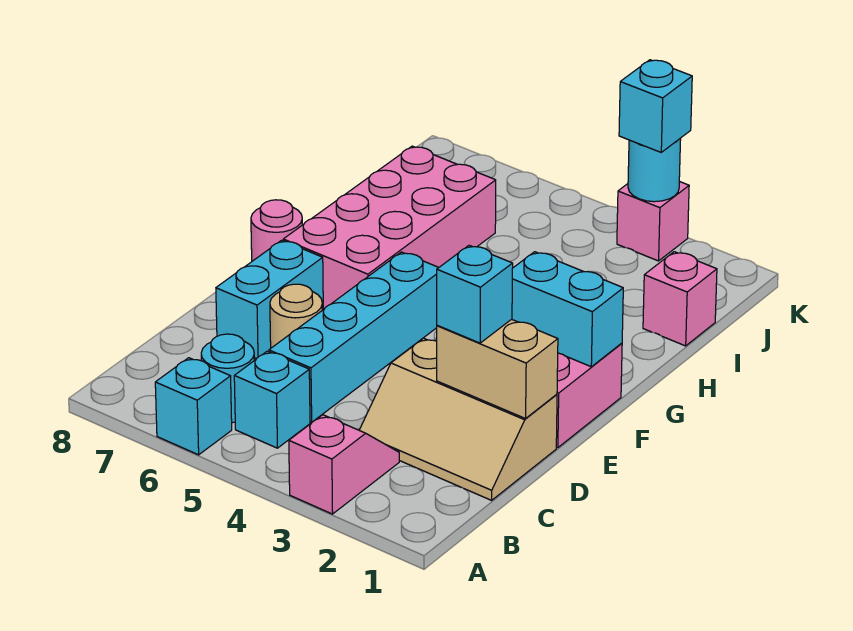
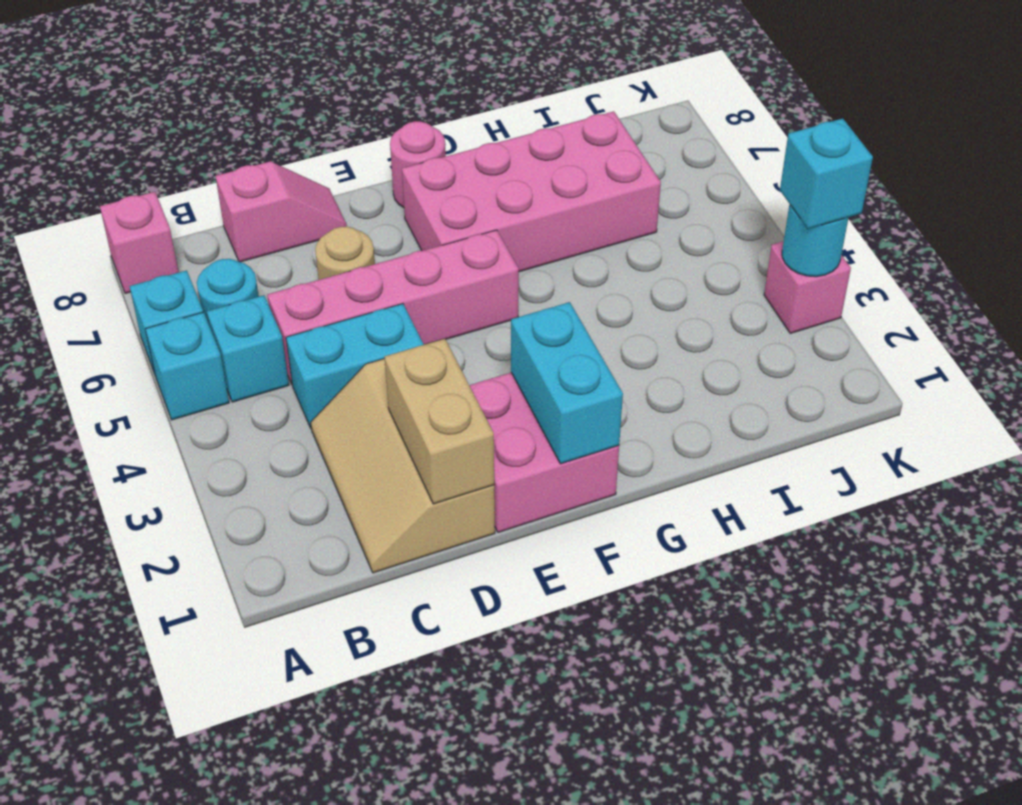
pink slope A3:B3 level 1 top A -> pink slope C8:D8 level 1 top C
cyan brick C5:F5 level 1 -> pink brick C5:F5 level 1
cyan brick D2 level 3 -> cyan brick A5 level 1
cyan brick D7:E7 level 1 -> cyan brick C4:D4 level 1
pink brick I1 level 1 -> pink brick A8 level 1

